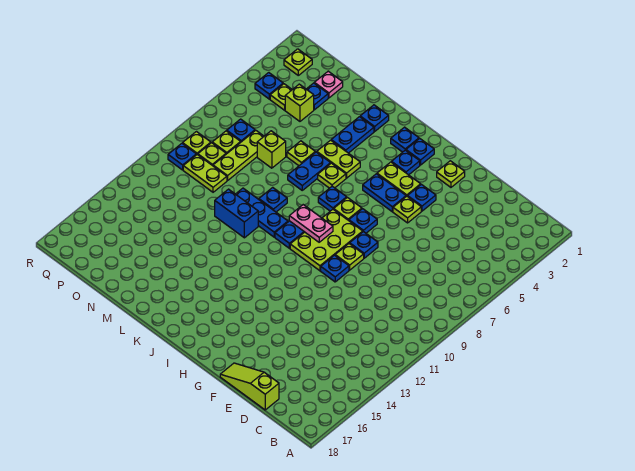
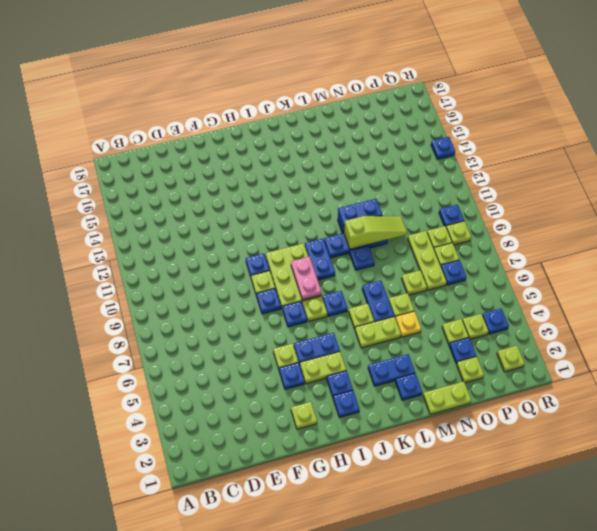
lime slope D18:F18 level 1 top D -> lime slope L10:N10 level 2 top L
pink plate I9:J9 level 2 -> pink plate I8:I9 level 2
blue plate J2 level 1 -> blue plate R14 level 1
blue plate L3:L4 level 1 -> blue plate K3:L3 level 1
none -> yellow plate M5 level 1
lime brick N7 level 1 -> lime plate N7 level 1
pink plate O2 level 1 -> lime plate O2 level 1
lime brick O4 level 1 -> lime plate O4 level 1
lime plate O10:P10 level 1 -> lime plate M1:N1 level 1

